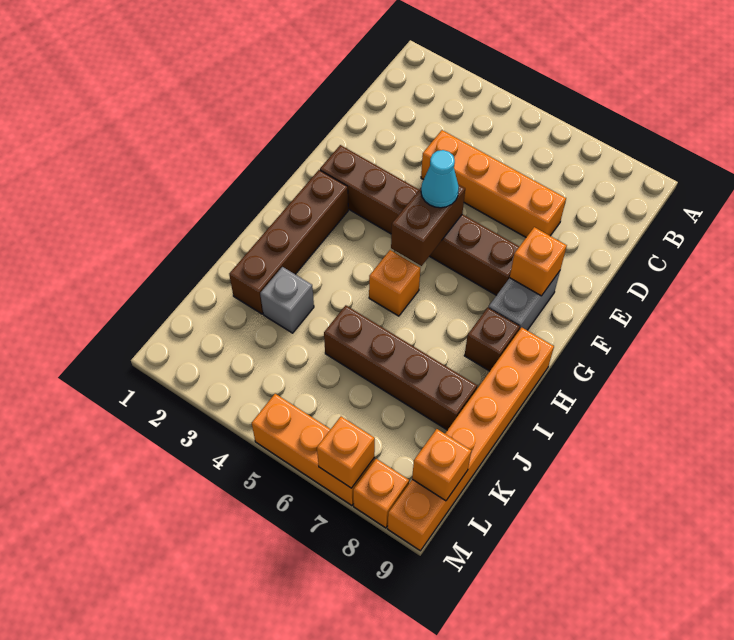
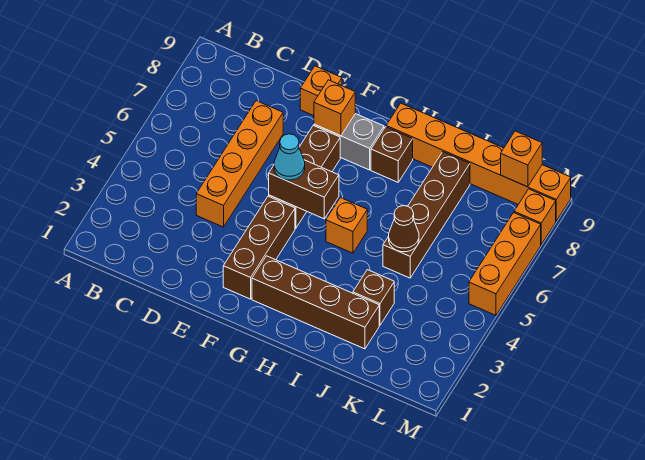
grey brick J3 level 1 -> brown brick J3 level 1
none -> brown cone J5 level 2
orange brick M7 level 2 -> orange brick E9 level 1

